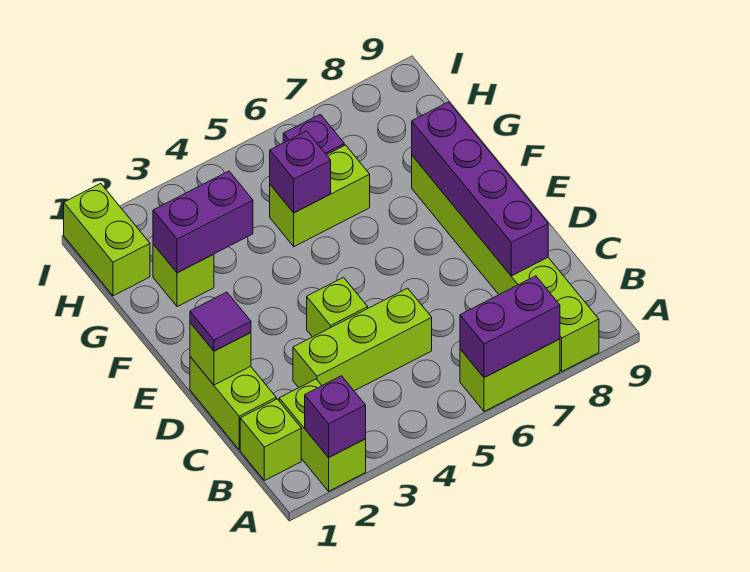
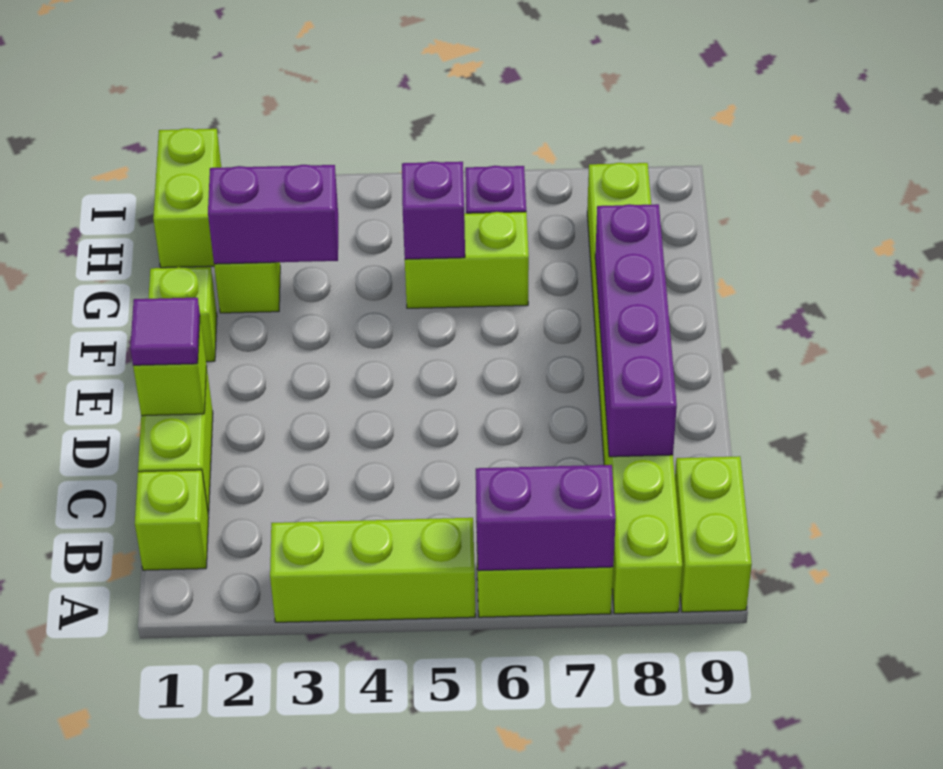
lime brick A2:B2 level 1 -> lime brick A9:B9 level 1
purple brick A2 level 2 -> none
lime brick A8:F8 level 1 -> lime brick A8:H8 level 1
lime brick C3:C5 level 1 -> lime brick A3:A5 level 1
lime brick D4 level 1 -> lime brick F1 level 1

